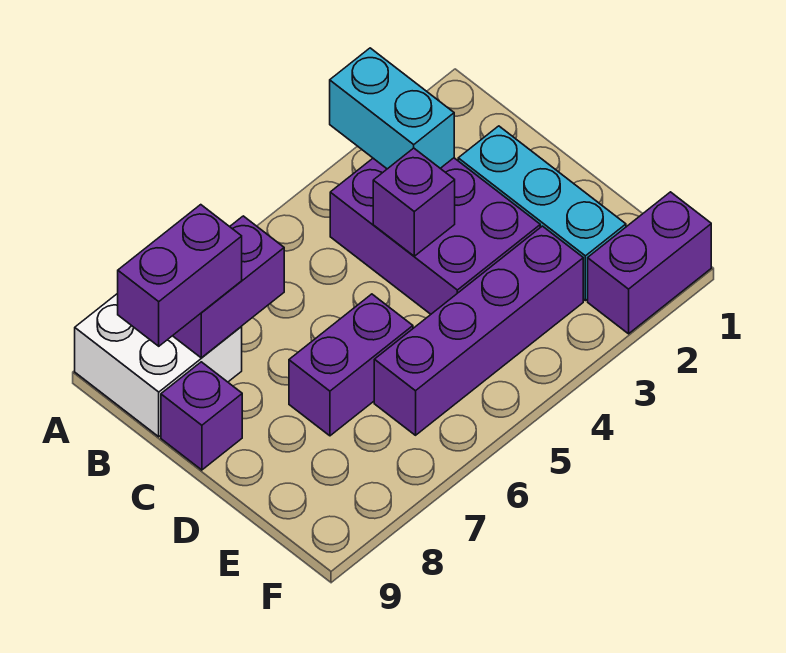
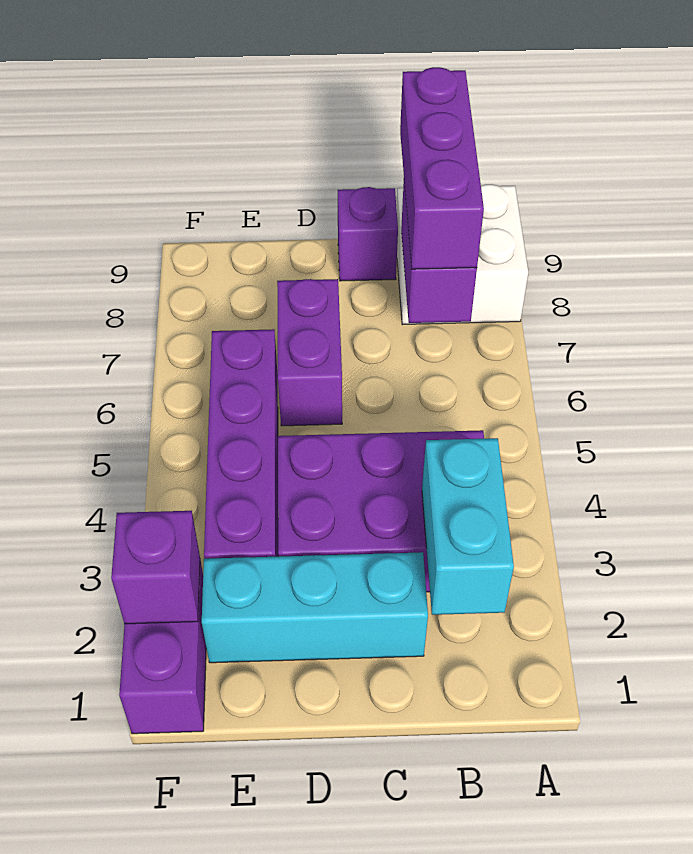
cyan brick A3:B3 level 2 -> cyan brick B2:B3 level 2
purple brick B8:B9 level 3 -> purple brick B7:B9 level 3
purple brick C4 level 2 -> purple brick F2 level 2

